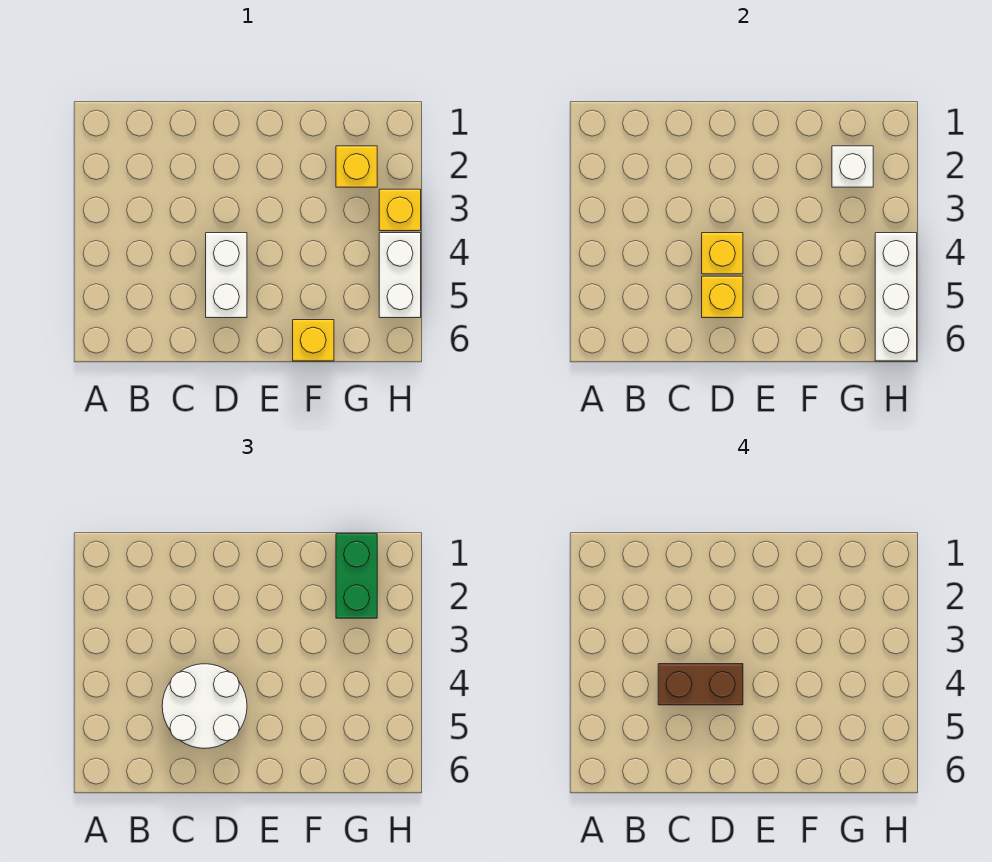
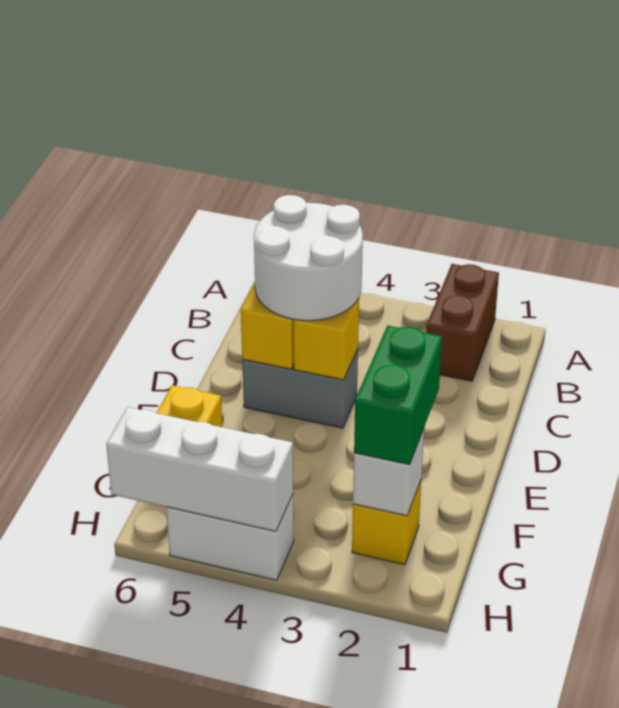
brown brick C4:D4 level 4 -> brown brick A2:B2 level 1
white brick D4:D5 level 1 -> grey brick D4:D5 level 1
green brick G1:G2 level 3 -> green brick F2:G2 level 3
yellow brick H3 level 1 -> none

